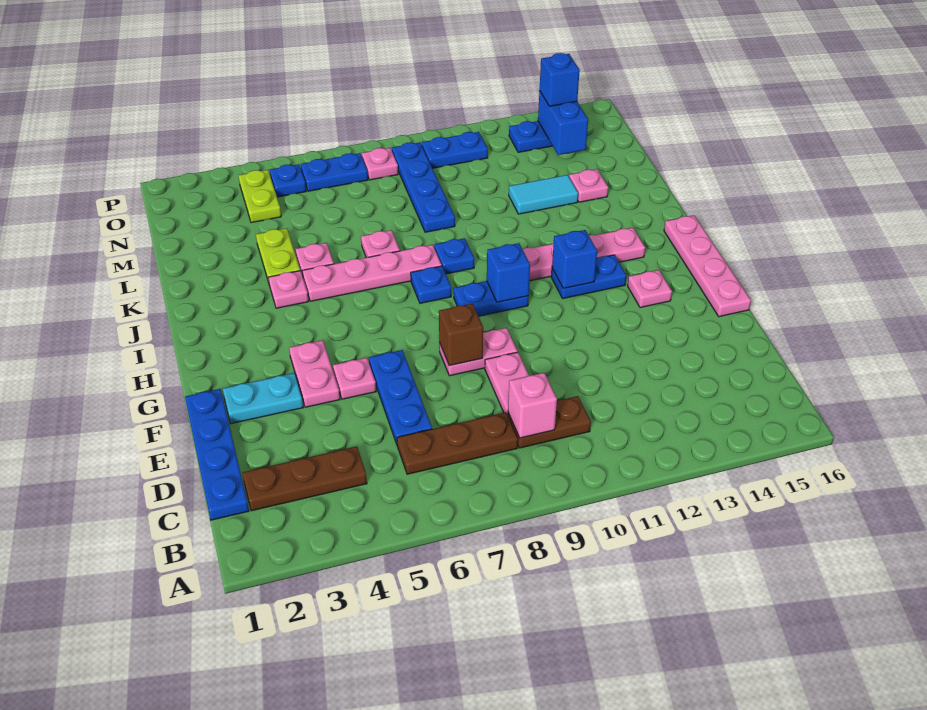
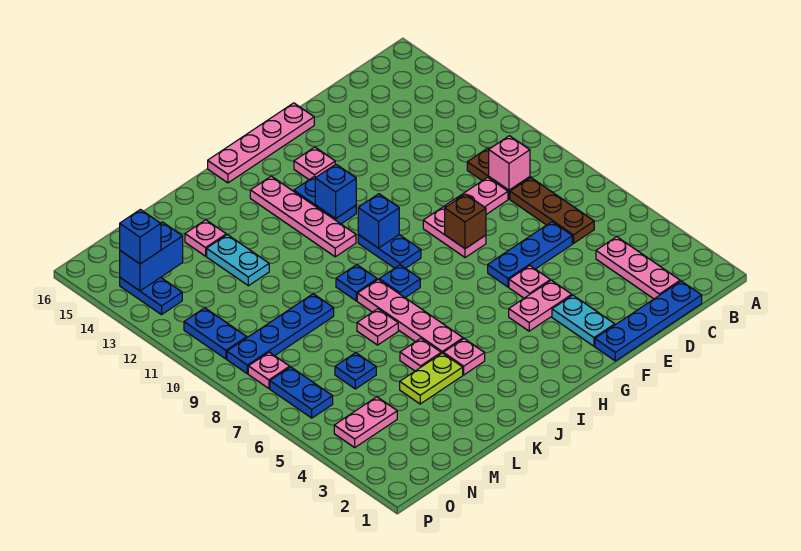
brown plate C2:C4 level 1 -> pink plate C2:C4 level 1
cyan tile L12:L13 level 1 -> cyan plate L12:L13 level 1
lime plate N4:O4 level 1 -> pink plate N4:O4 level 1
blue plate O5 level 1 -> blue plate M6 level 1

